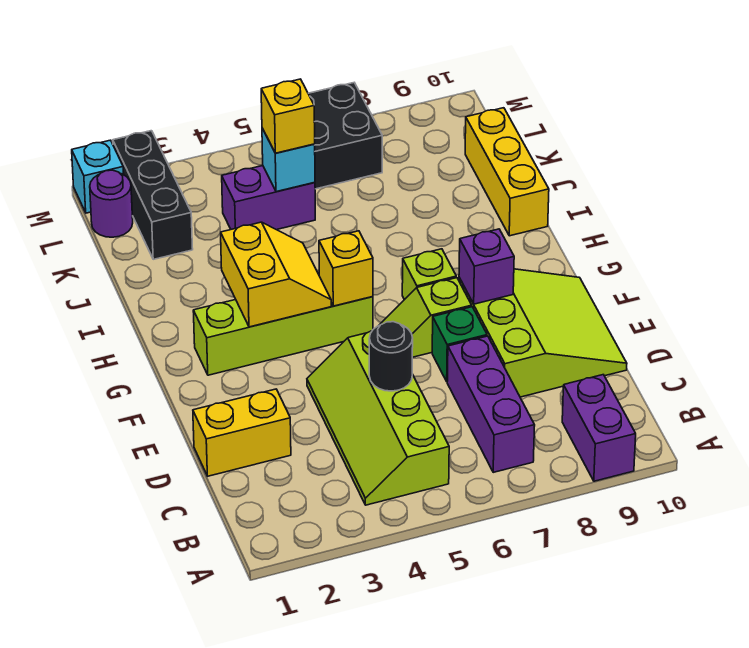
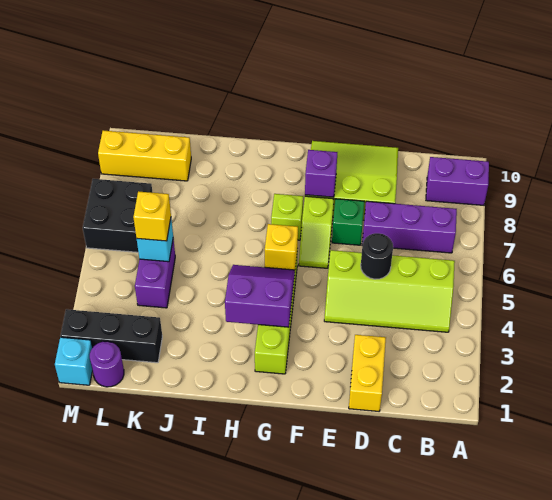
yellow slope G3:H4 level 2 top 3 -> purple slope G3:H4 level 2 top 3
yellow brick I10:K10 level 1 -> yellow brick K9:M9 level 1

